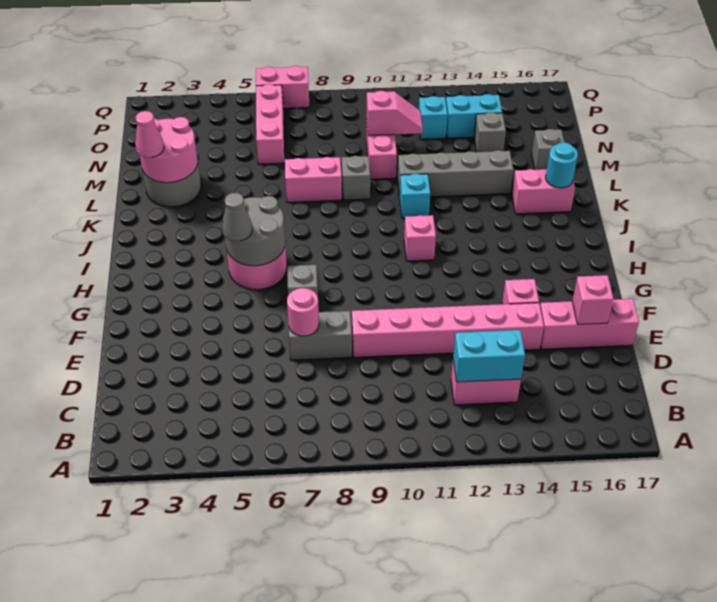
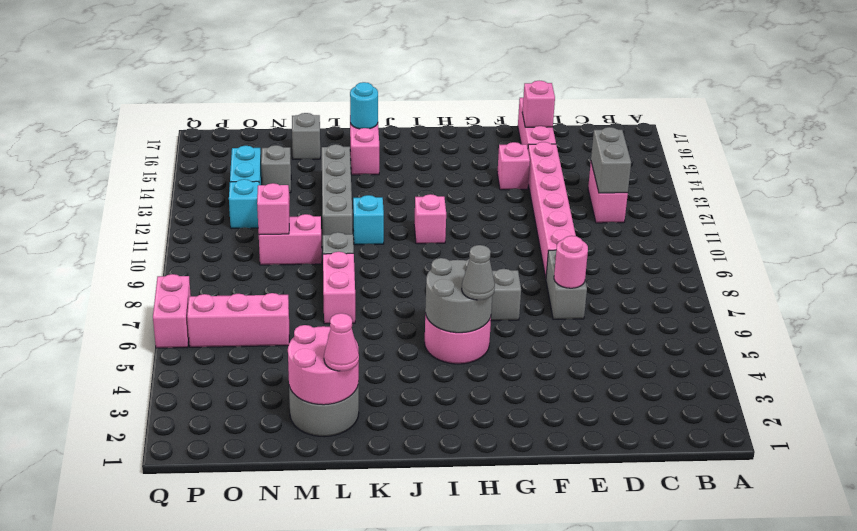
cyan brick C12:C13 level 2 -> grey brick C12:C13 level 2

